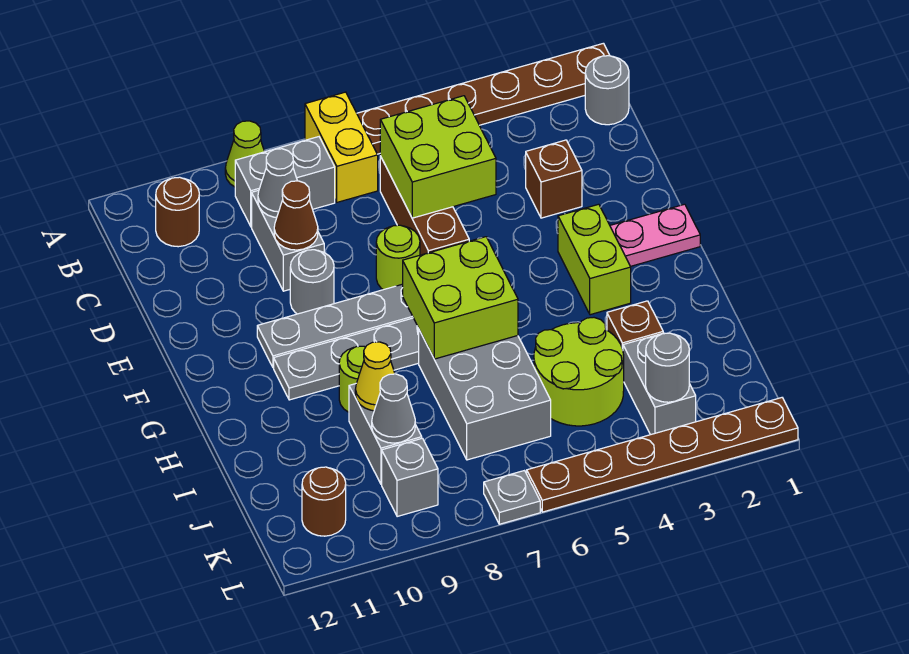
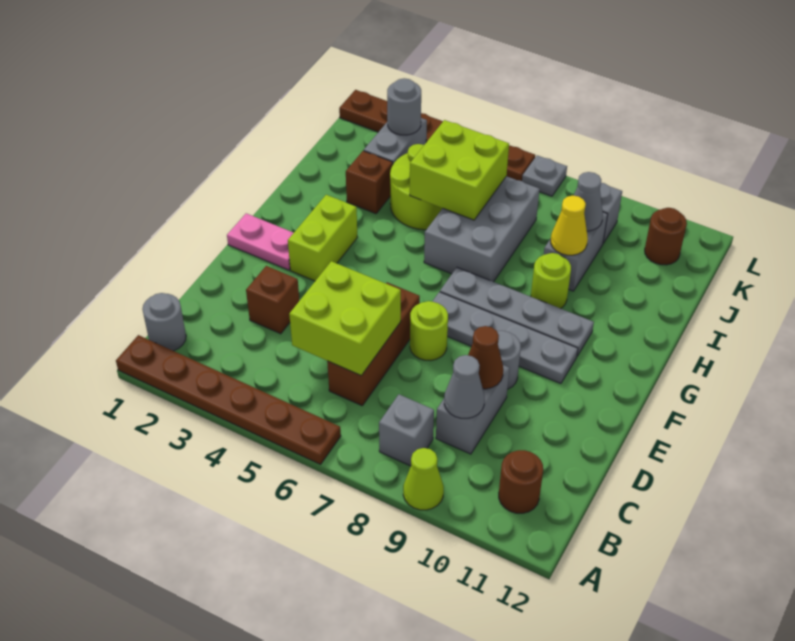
yellow brick A7:B7 level 1 -> none
grey brick B8:B9 level 1 -> grey brick B8 level 1
lime brick G6:H7 level 2 -> lime brick I5:J6 level 2

